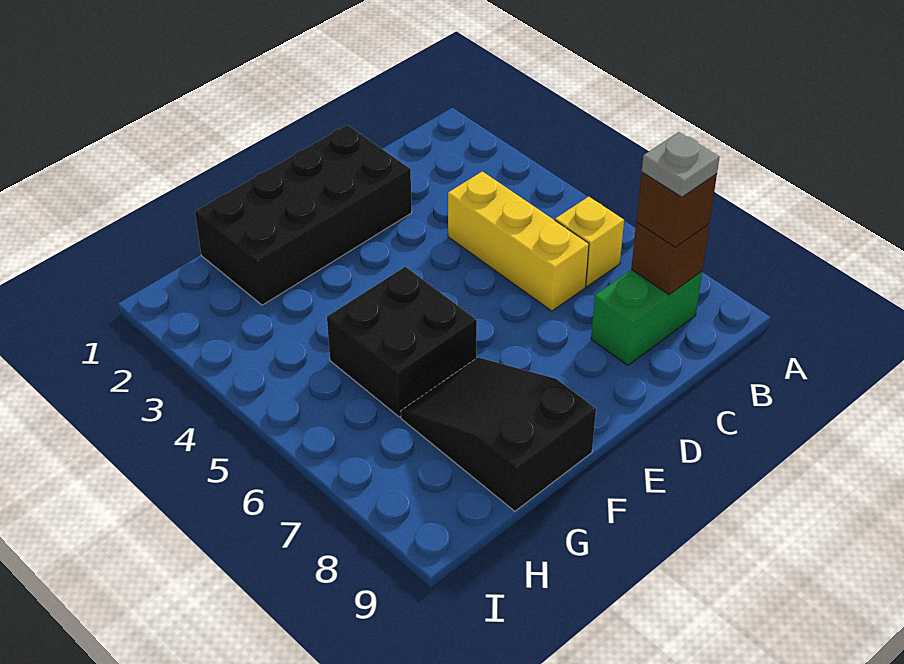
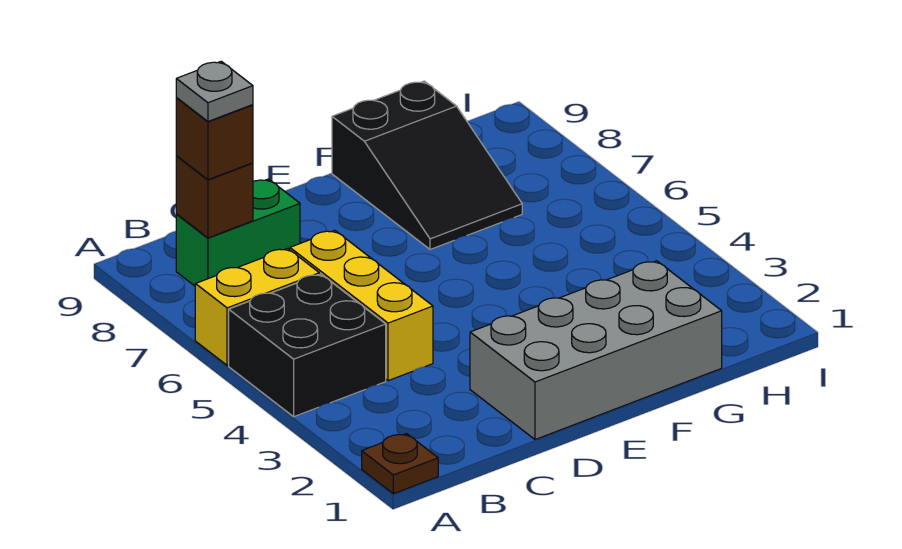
none -> brown plate A1 level 1
yellow brick B6 level 1 -> yellow brick A6:B6 level 1
black brick D1:G2 level 1 -> grey brick D1:G2 level 1
black brick F5:G6 level 1 -> black brick A4:B5 level 1

